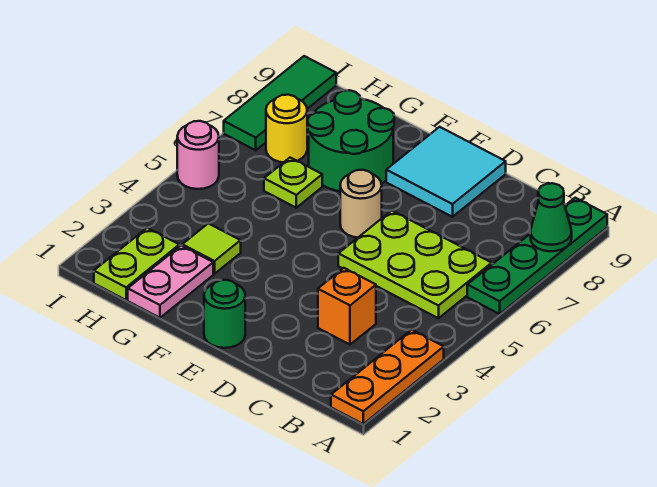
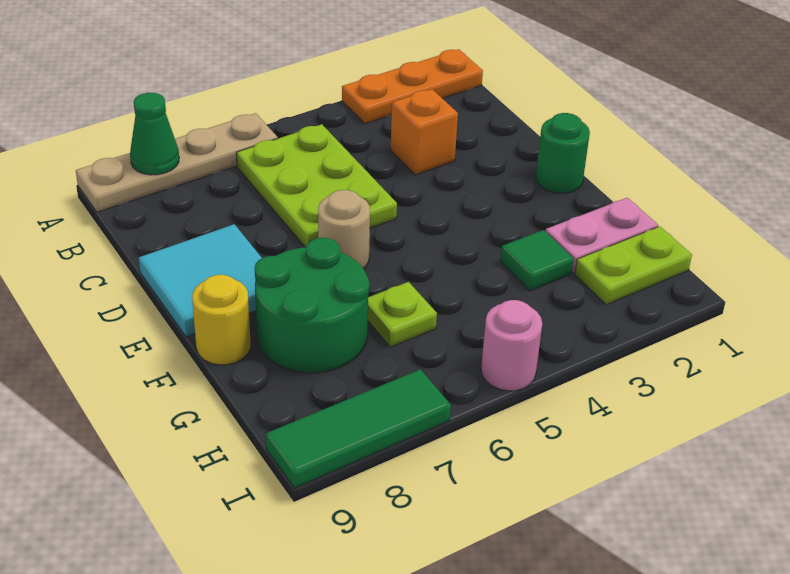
green plate A6:A9 level 1 -> tan plate A6:A9 level 1
lime tile G3 level 1 -> green tile G3 level 1
yellow round brick H7 level 1 -> yellow round brick F9 level 1

